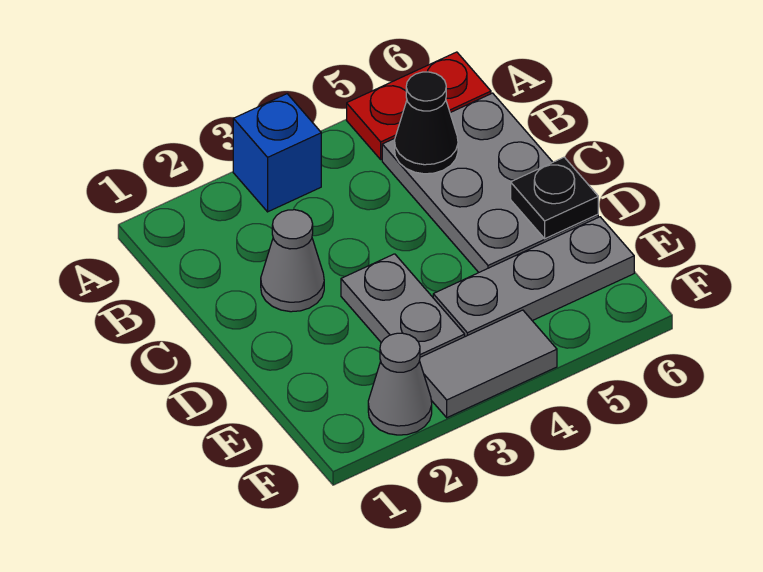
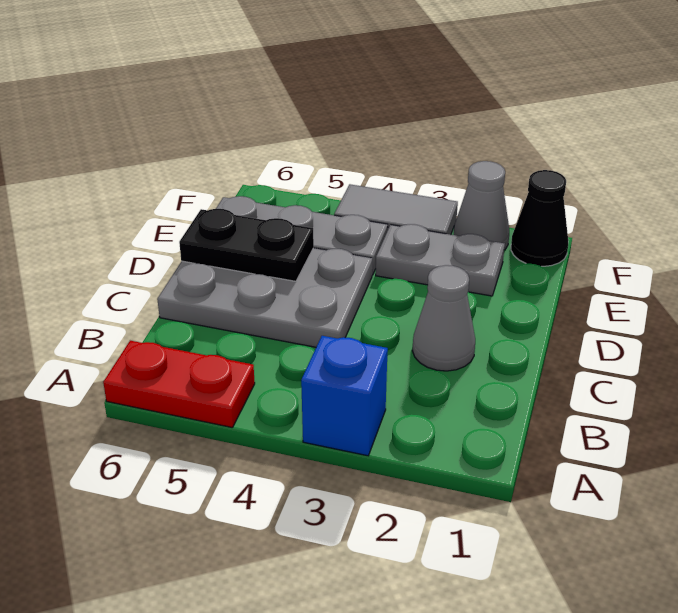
grey plate B5:D6 level 1 -> grey plate C4:D6 level 1
black cone B5 level 2 -> black cone F1 level 1
grey plate D3:E3 level 1 -> grey plate E2:E3 level 1
black plate D6 level 2 -> black plate D5:D6 level 2

